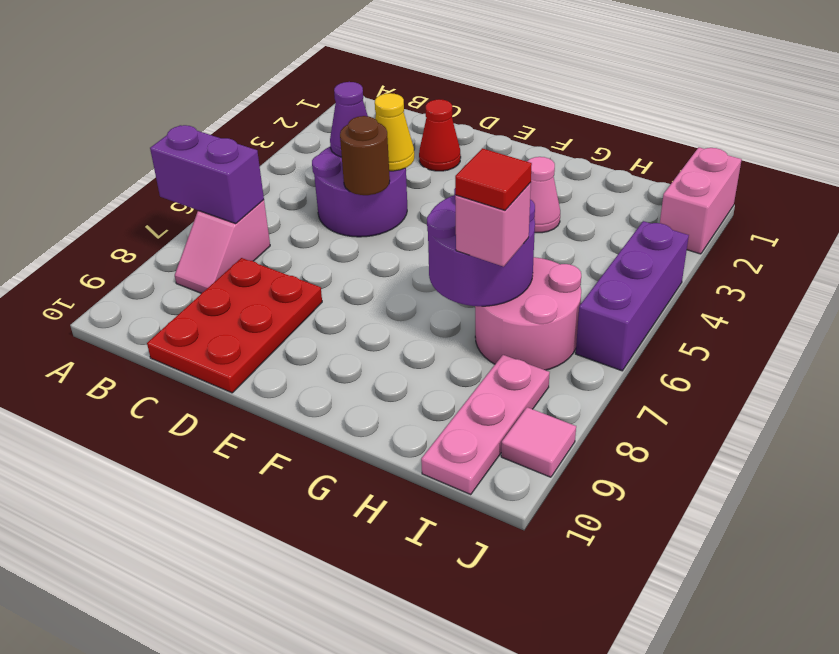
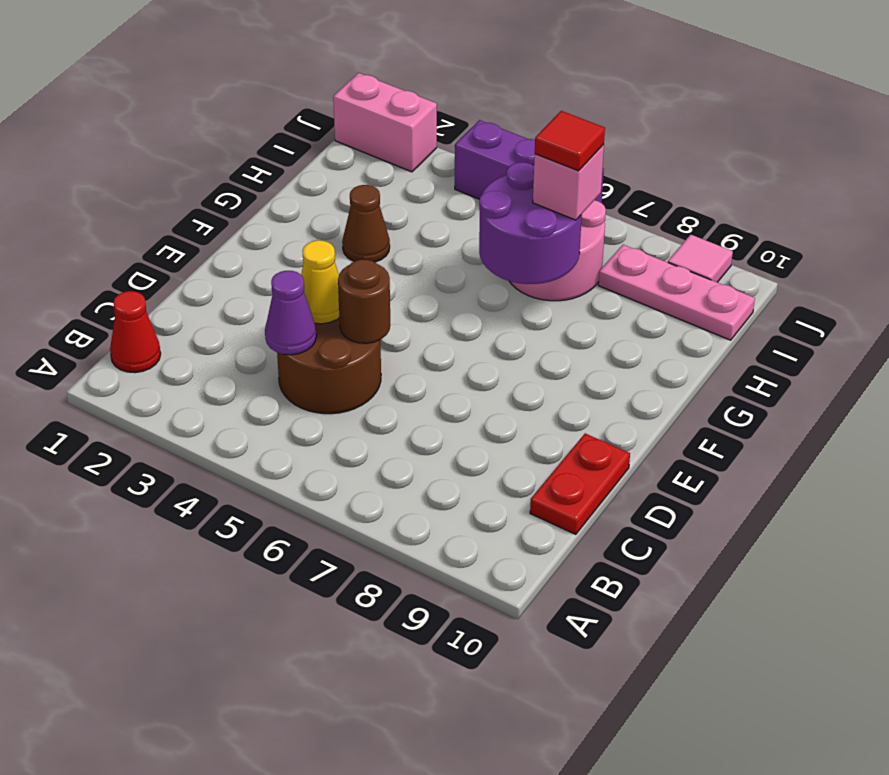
purple brick A7:B7 level 2 -> none
pink slope B7:B8 level 1 top 7 -> none
purple round brick C4:D5 level 1 -> brown round brick C4:D5 level 1
red plate C8:D10 level 1 -> red plate C10:D10 level 1
red cone D2 level 1 -> red cone B1 level 1
pink cone G3 level 1 -> brown cone G3 level 1

